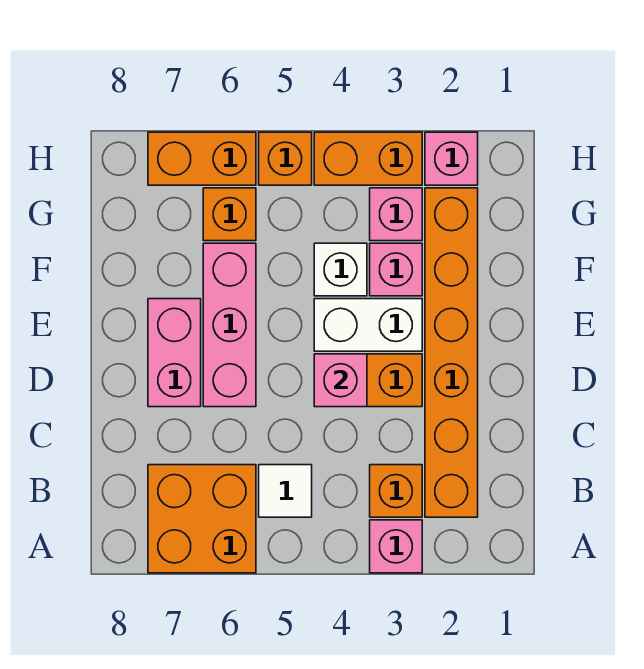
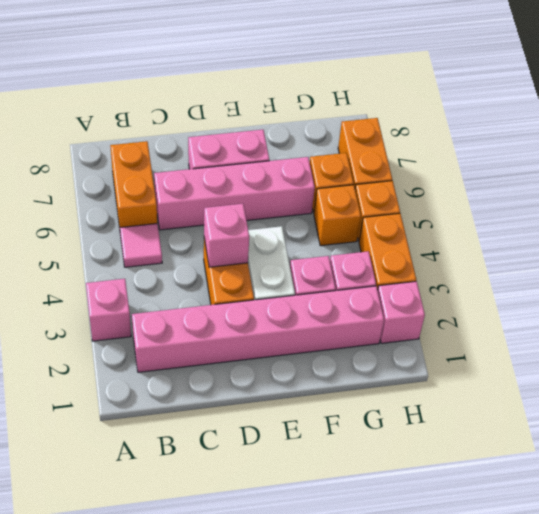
orange brick A6:B7 level 1 -> orange brick B6:B7 level 1
orange brick B2:G2 level 1 -> pink brick B2:G2 level 1
orange brick B3 level 1 -> orange brick G5 level 1
white tile B5 level 1 -> pink tile B5 level 1
pink brick D6:F6 level 1 -> pink brick C6:F6 level 1
white brick F4 level 1 -> none

